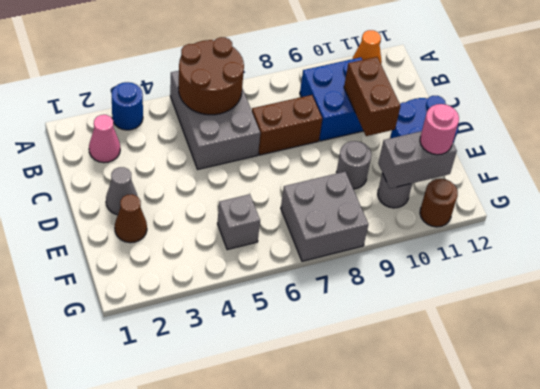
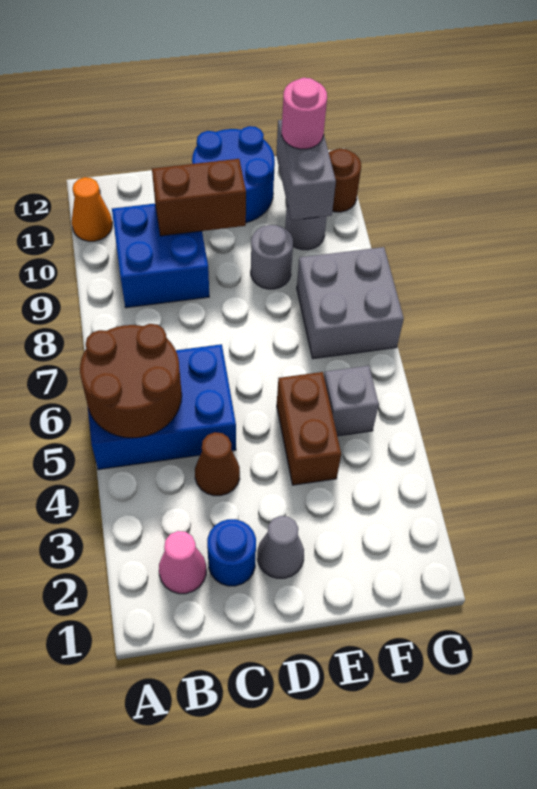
blue round brick A3 level 1 -> blue round brick C2 level 1
grey brick A5:C6 level 1 -> blue brick A5:C6 level 1
brown brick C7:C8 level 1 -> brown brick E4:E5 level 1
brown cone E2 level 1 -> brown cone C4 level 1

